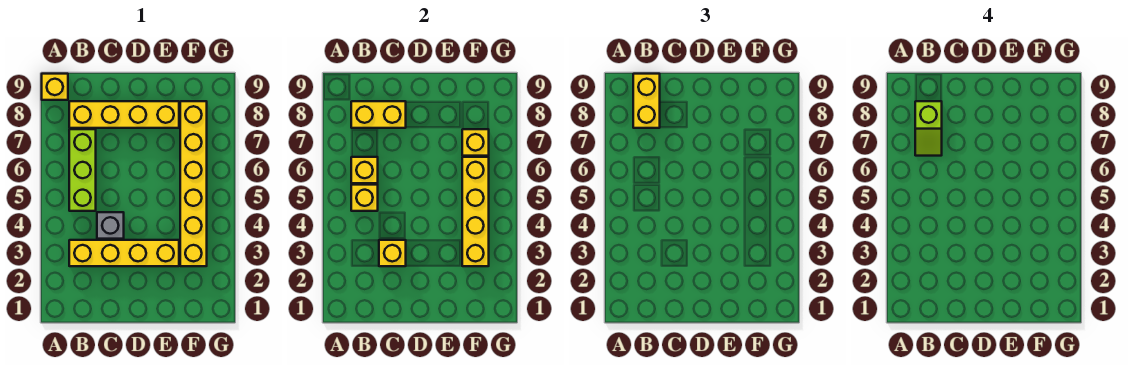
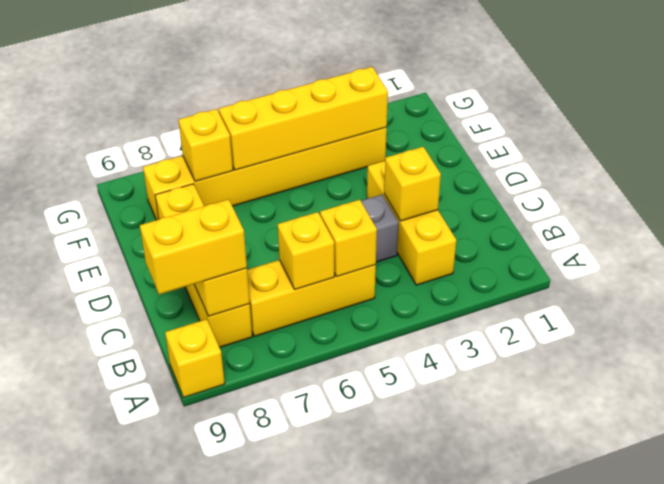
yellow brick B3:E3 level 1 -> yellow brick B3:D3 level 1
lime brick B5:B7 level 1 -> yellow brick B5:B7 level 1
lime slope B7:B8 level 4 top 8 -> none

